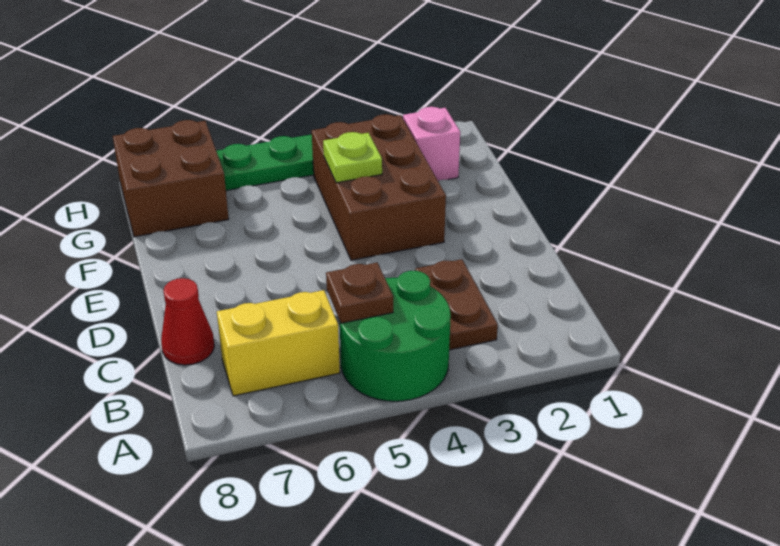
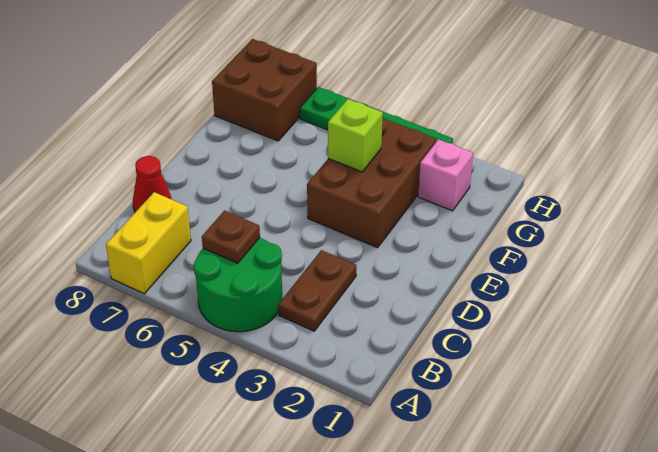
yellow brick B6:B7 level 1 -> yellow brick A7:B7 level 1
lime plate F4 level 2 -> lime brick F4 level 2

